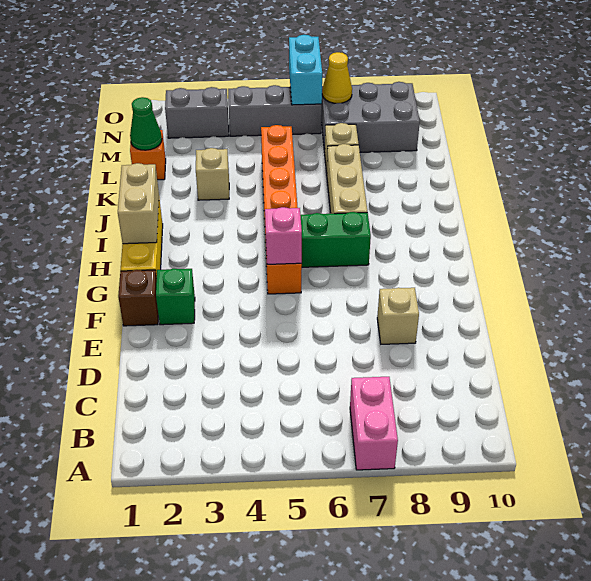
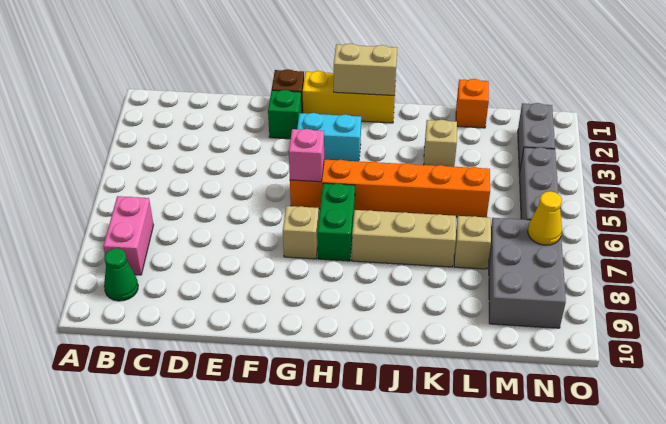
pink brick A7:B7 level 1 -> pink brick B7:B8 level 1
tan brick E8 level 1 -> tan brick G7 level 1
green cone L1 level 2 -> green cone B9 level 1
cyan brick N6:O6 level 2 -> cyan brick G3:H3 level 1

